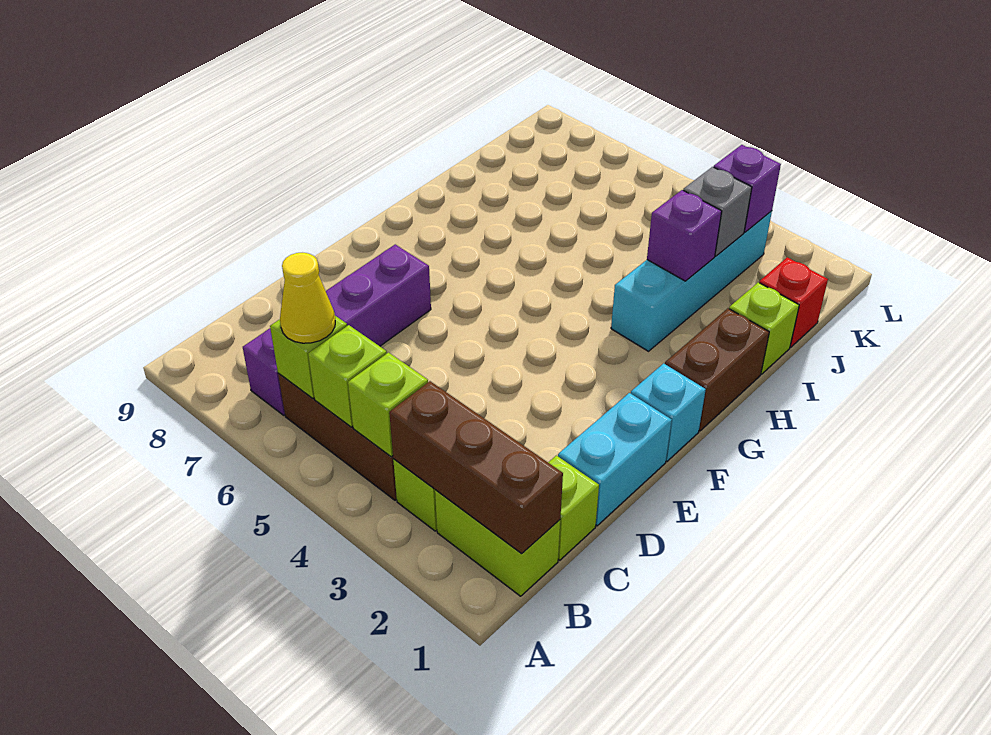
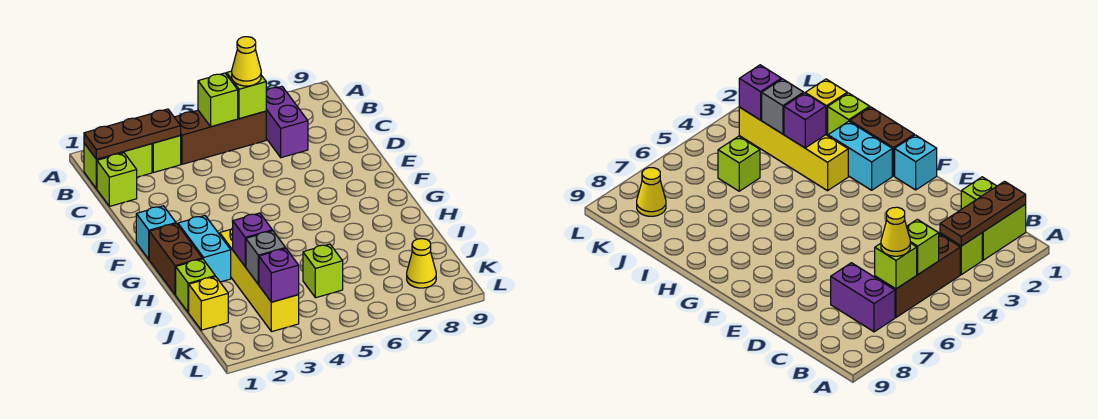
brown brick B1:B3 level 2 -> brown plate B1:B3 level 2
lime brick B4 level 2 -> lime brick J5 level 1
purple brick B7:E7 level 1 -> purple brick B7:C7 level 1
cyan brick D1:E1 level 1 -> cyan brick G2:H2 level 1
cyan brick H3:K3 level 1 -> yellow brick H3:K3 level 1
red brick J1 level 1 -> yellow brick J1 level 1
none -> yellow cone K8 level 1

